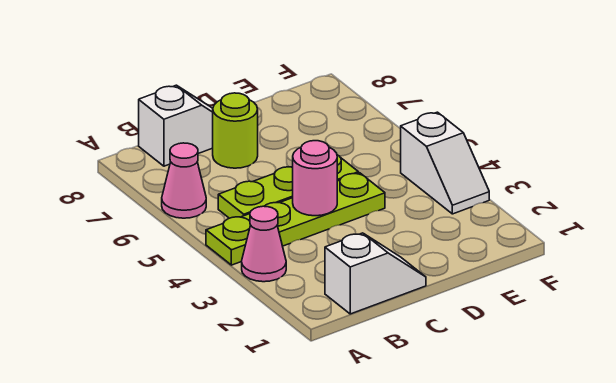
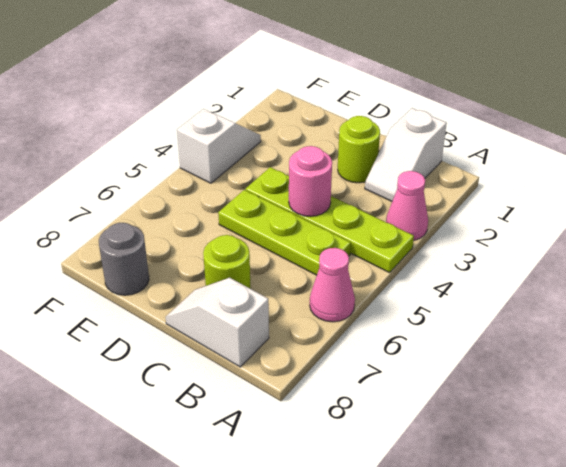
white slope B1:C1 level 1 top B -> white slope B1:B2 level 1 top 1
none -> lime round brick C2 level 1
none -> grey round brick E8 level 1

